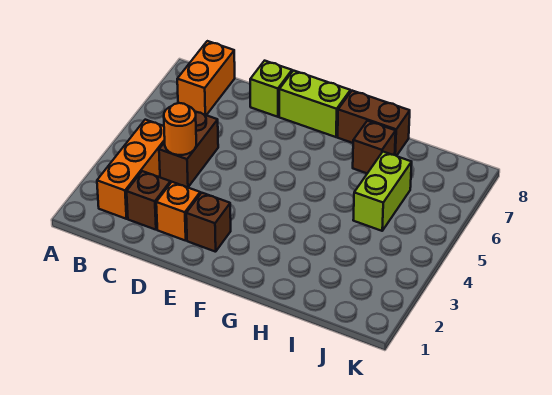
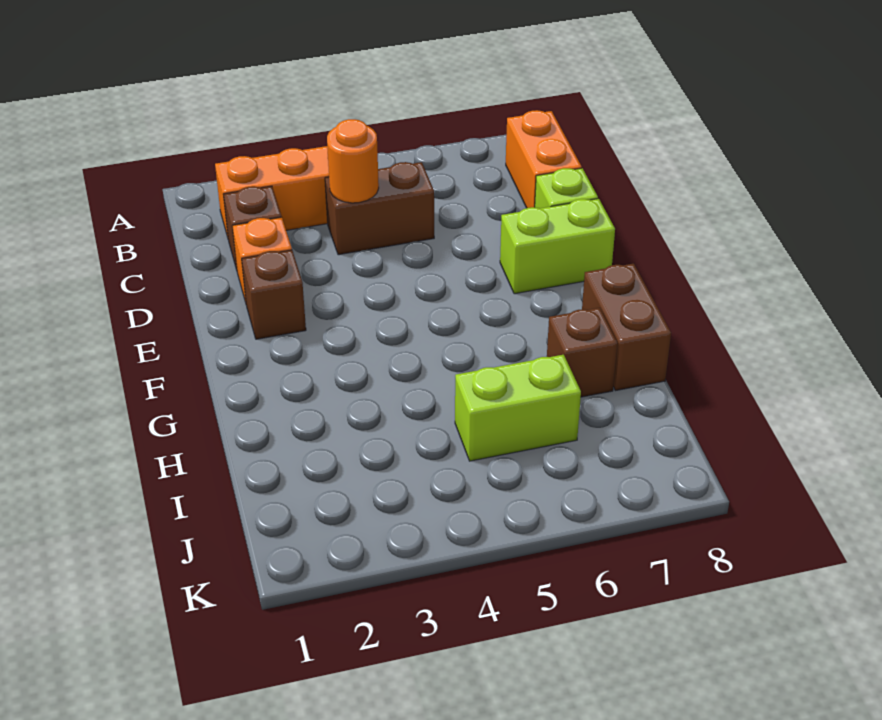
orange brick B7:B8 level 1 -> orange brick B8:C8 level 1
lime brick E8:F8 level 1 -> lime brick E7:E8 level 1

